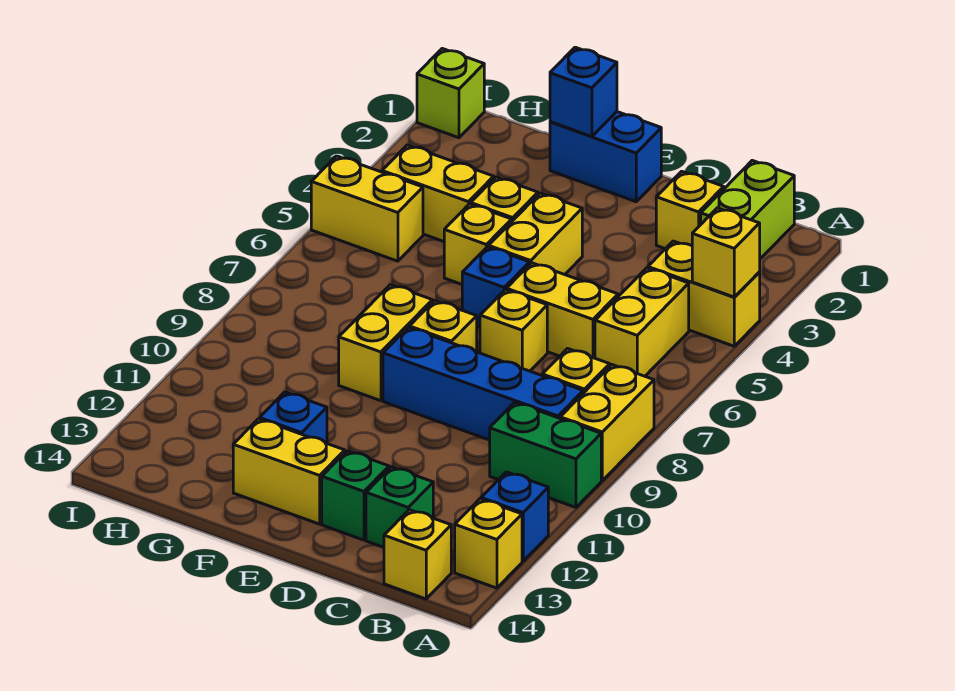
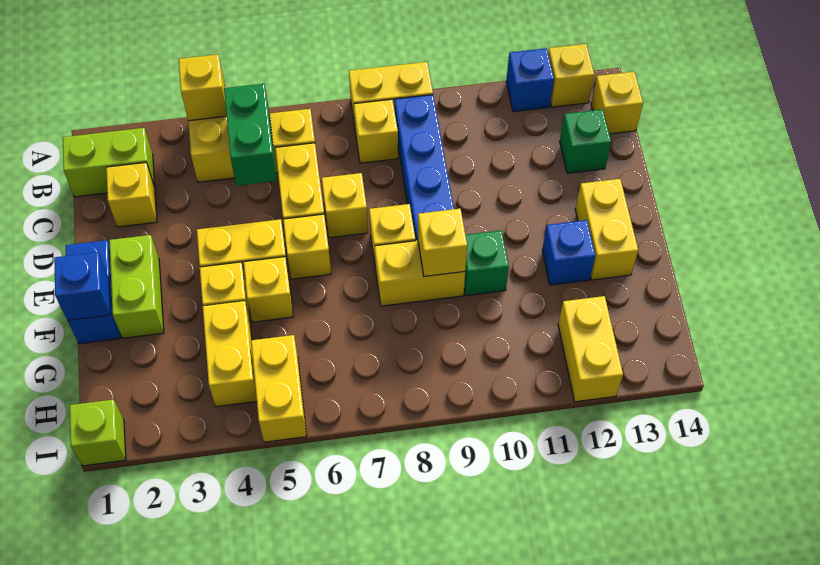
green brick A10:B10 level 1 -> green brick B5:C5 level 2
green brick D13 level 1 -> green brick F10 level 1
none -> lime brick E2:F2 level 1
blue brick E6 level 1 -> yellow brick E6 level 1
none -> yellow brick F9 level 2
none -> yellow brick H12:I12 level 1

